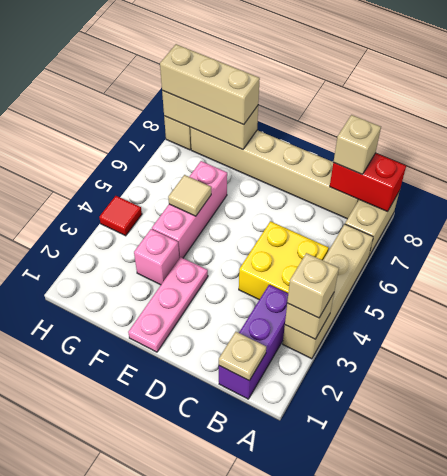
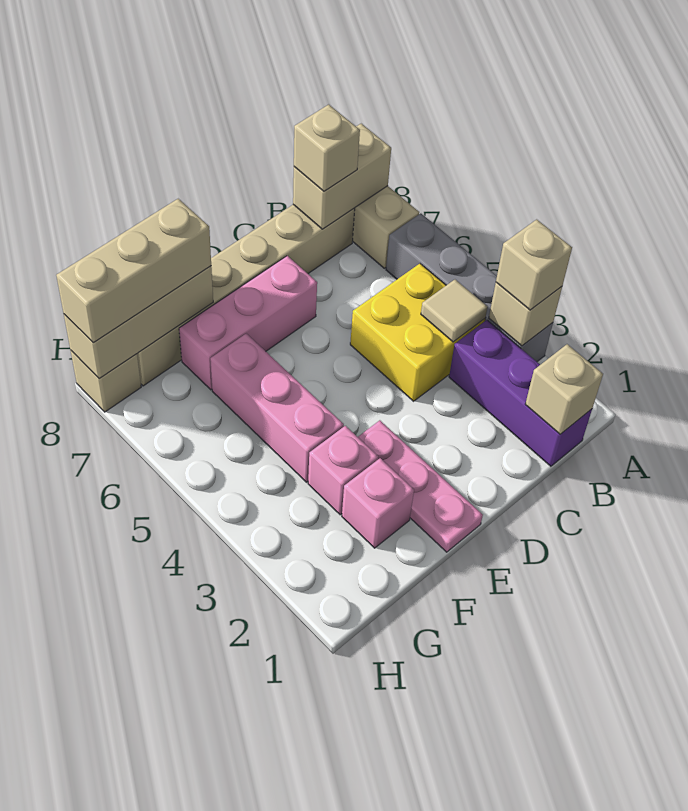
tan brick A3:A6 level 1 -> grey brick A3:A6 level 1
red brick A8:B8 level 2 -> tan brick A8:B8 level 2
tan plate B1 level 2 -> tan brick B1 level 2
none -> pink brick D7:F7 level 1
none -> pink brick F2 level 1
tan tile F5 level 2 -> tan tile B4 level 2
red tile H4 level 1 -> none

